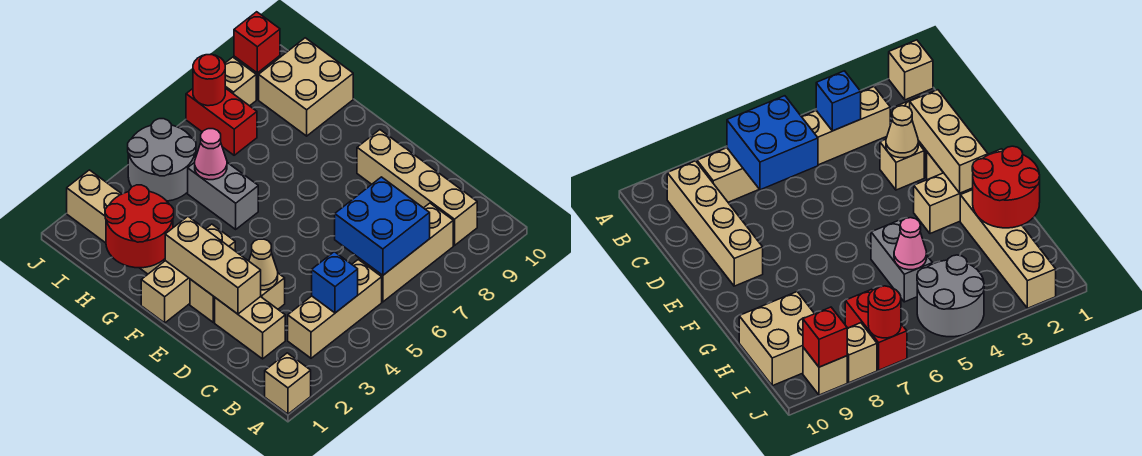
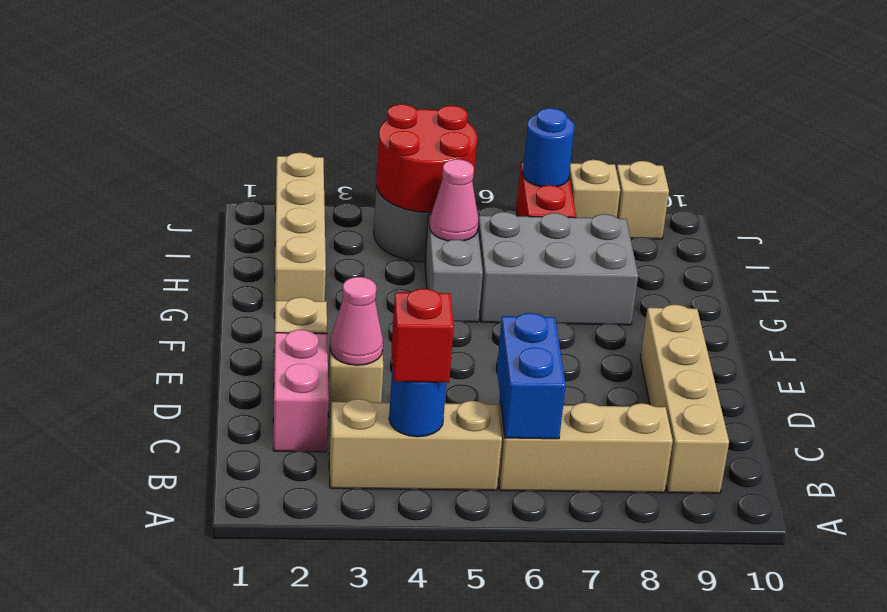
tan brick A1 level 1 -> none
blue brick B4 level 2 -> blue round brick B4 level 2
blue brick B6:C7 level 2 -> blue brick B6:C6 level 2
tan brick C2:D2 level 1 -> pink brick C2:D2 level 1
tan brick D2:F2 level 2 -> none
tan cone D3 level 2 -> pink cone D3 level 2
tan brick F1:F3 level 1 -> none
red round brick G1:H2 level 2 -> red round brick I4:J5 level 2
none -> grey brick G6:H8 level 1
tan brick H9:I10 level 1 -> none
red round brick J7 level 2 -> blue round brick J7 level 2
red brick J9 level 2 -> red brick B4 level 3

